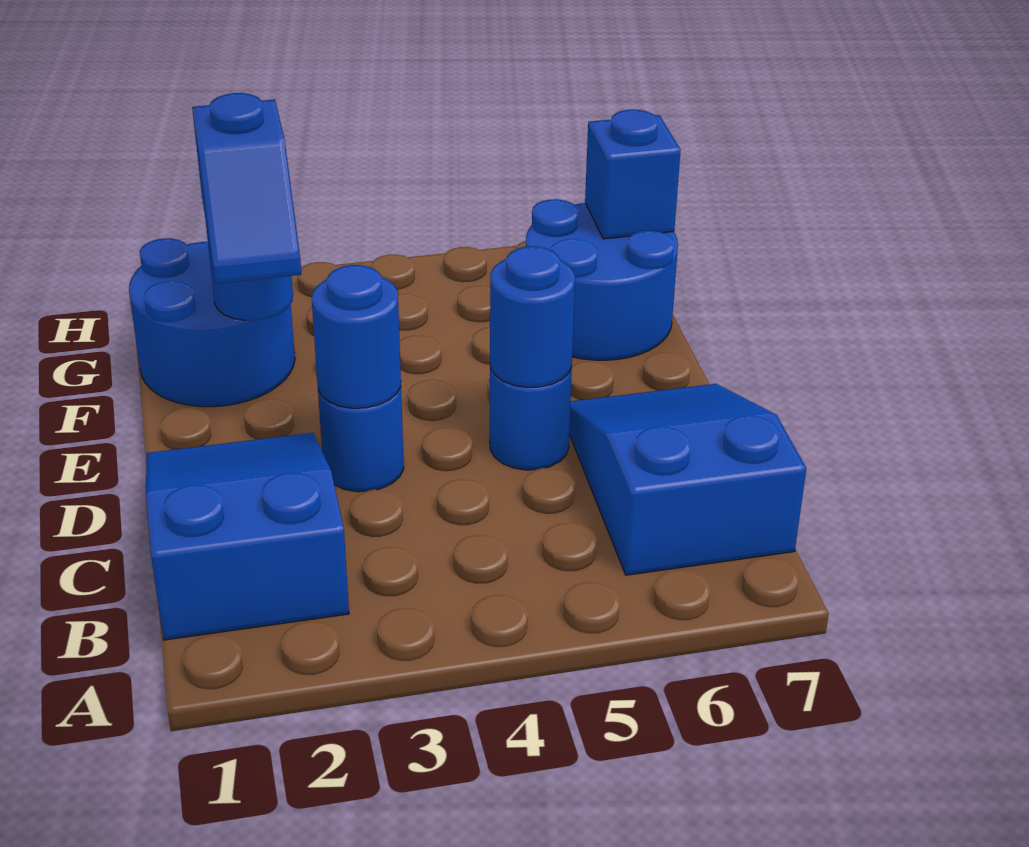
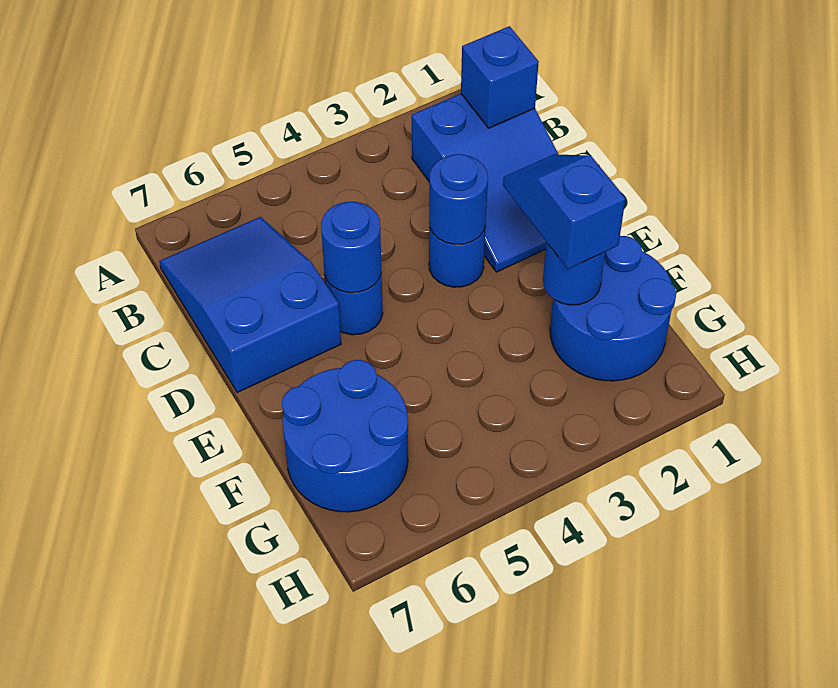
blue slope B6:D7 level 1 top B -> blue slope B6:D7 level 1 top D
blue brick G7 level 2 -> blue brick B1 level 2

